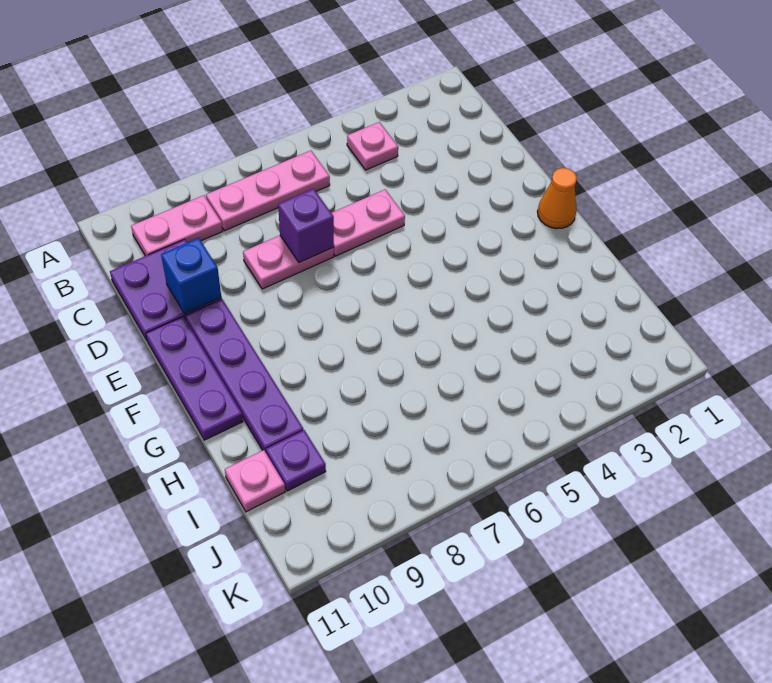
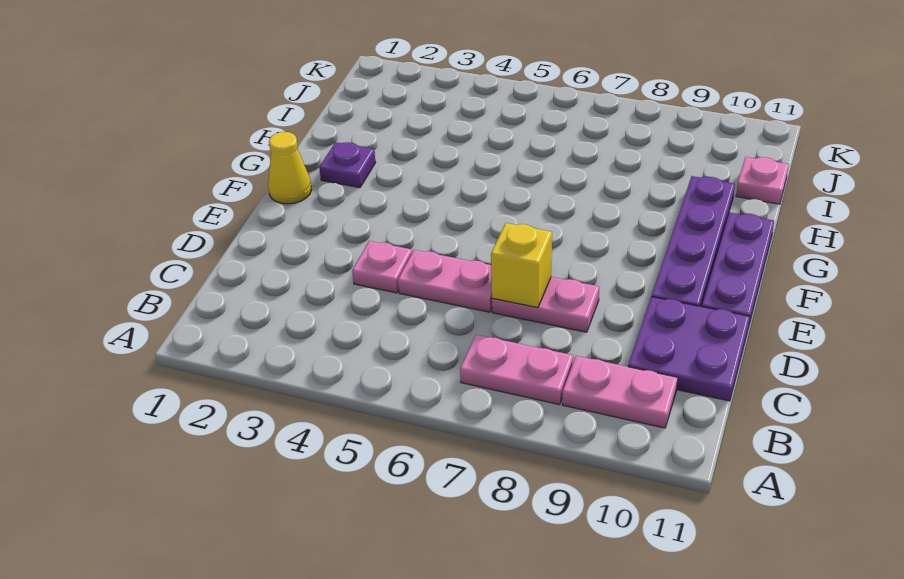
pink plate B4 level 1 -> pink plate D4 level 1
pink plate B6:B8 level 1 -> pink plate B7:B8 level 1
purple brick D7 level 2 -> yellow brick D7 level 2
blue brick D10 level 2 -> none
orange cone F1 level 1 -> yellow cone F1 level 1
purple plate I10 level 1 -> purple plate G2 level 1

